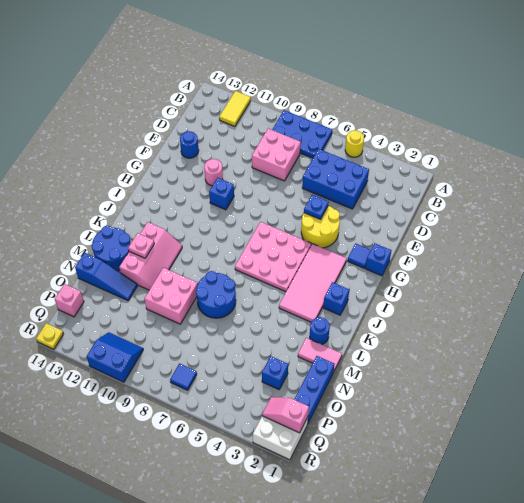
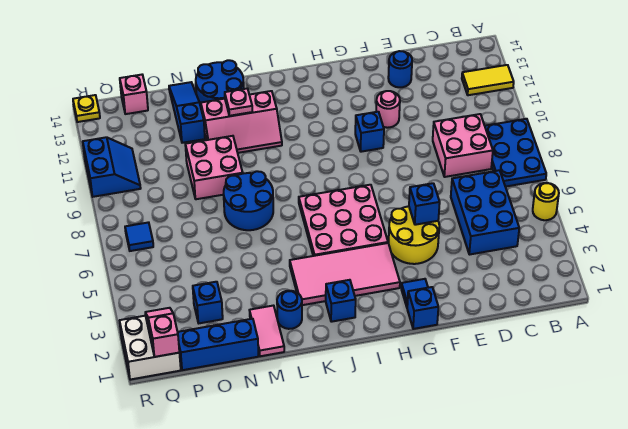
blue plate F5 level 2 -> blue brick F5 level 2
blue slope N12:N14 level 1 top 14 -> blue slope N12:N14 level 1 top 12

